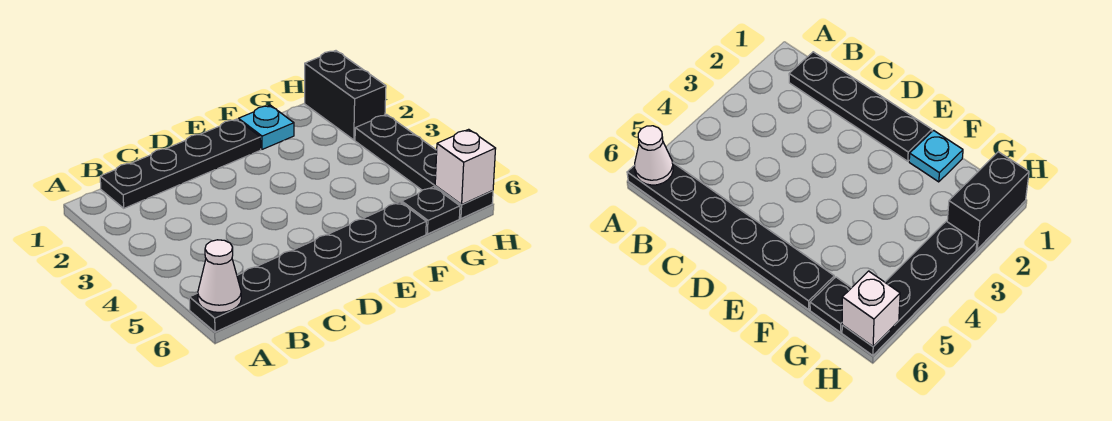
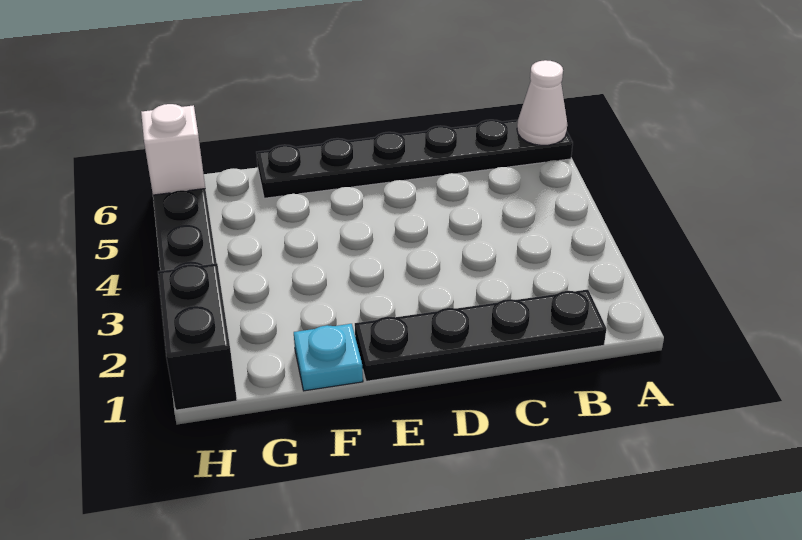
black plate G6 level 1 -> none

